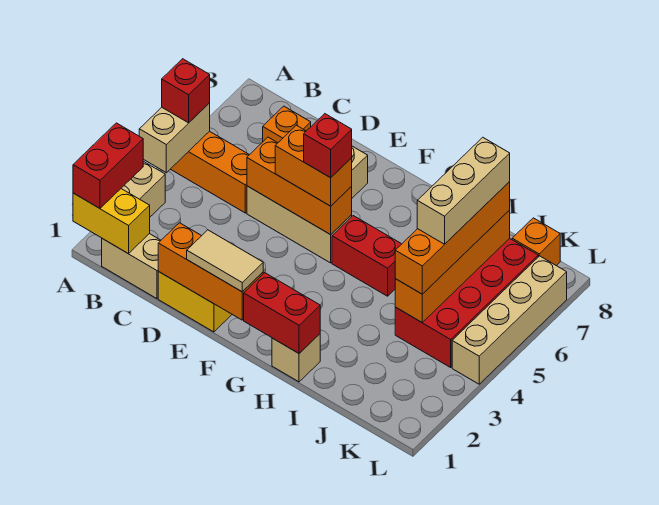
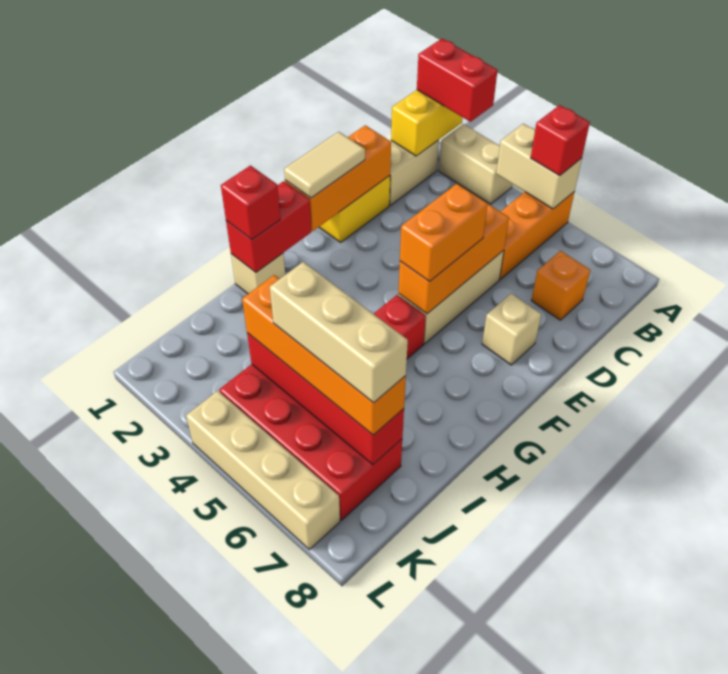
red brick F5 level 4 -> red brick H1 level 3
orange brick J4:J7 level 2 -> red brick J4:J7 level 2
orange brick K8 level 1 -> none

